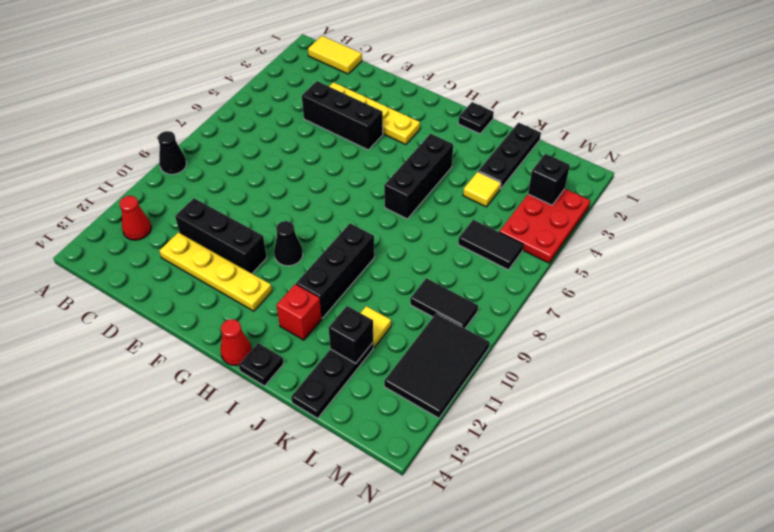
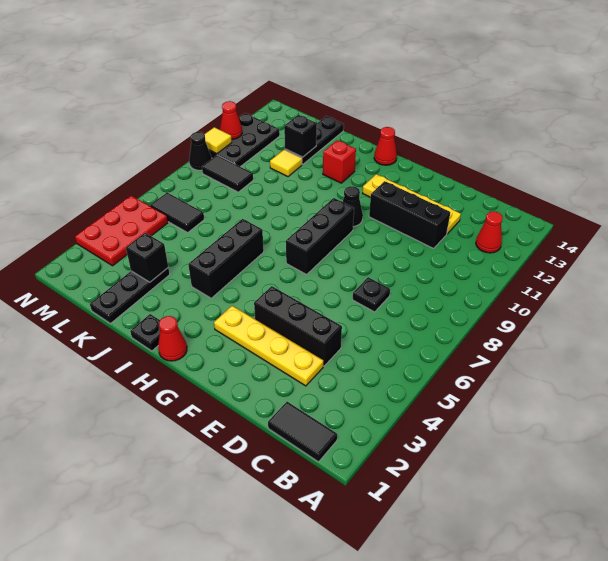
black cone A9 level 1 -> black cone N9 level 1
yellow tile B1:C1 level 1 -> black tile B1:C1 level 1
none -> red cone H1 level 1
black brick I9:I11 level 1 -> black brick G7:G9 level 1
black plate I14 level 1 -> black plate D7 level 1
yellow tile K4 level 1 -> yellow tile N10 level 2
black brick M3 level 2 -> black brick K3 level 2
black tile M10:N12 level 1 -> black plate M10:N12 level 1
none -> red cone N11 level 2

